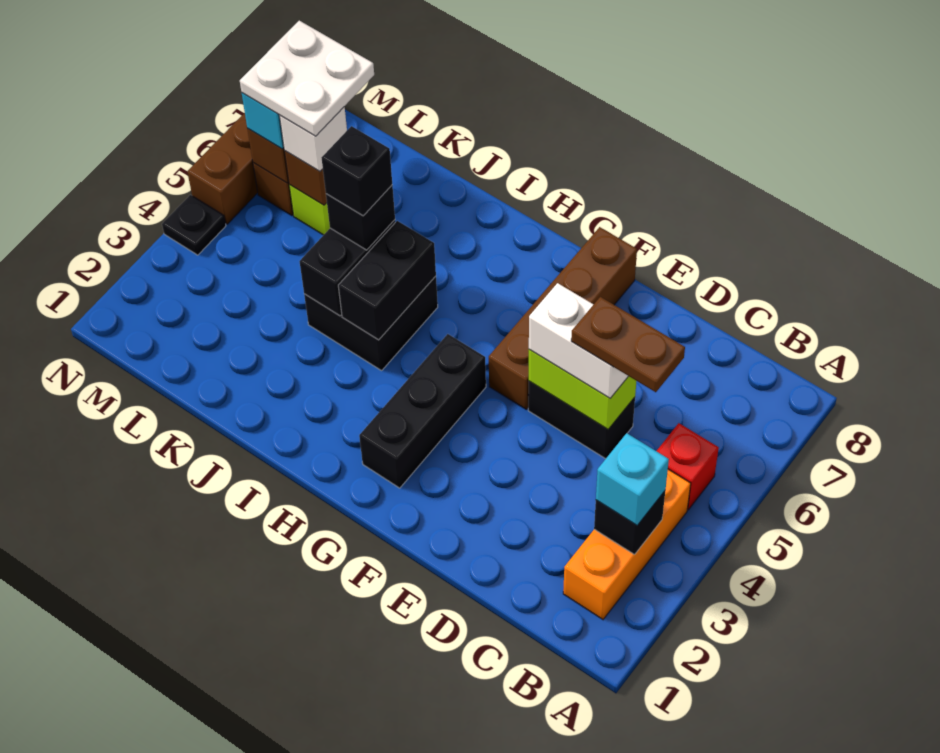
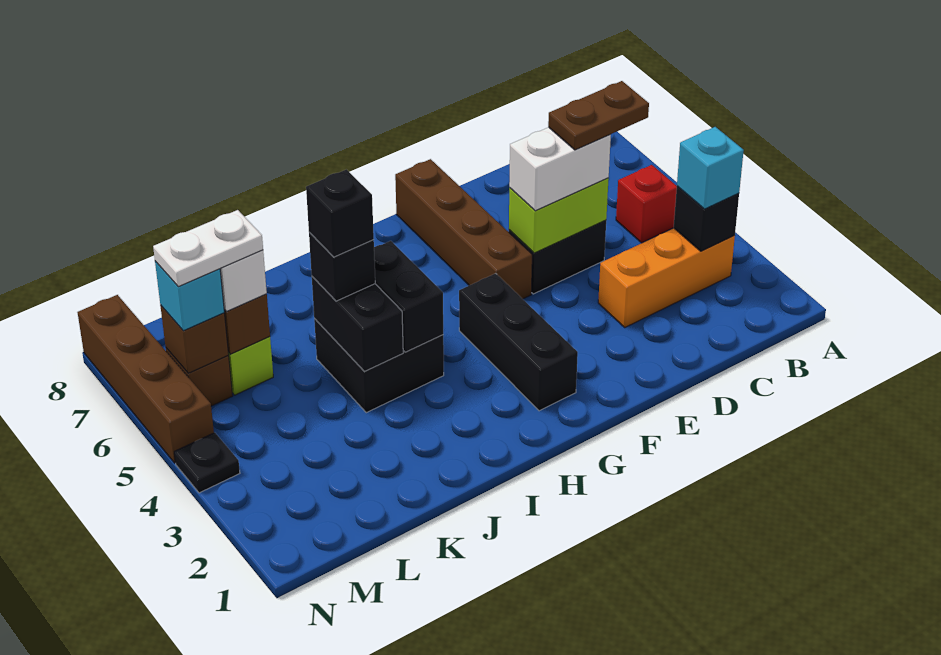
orange brick B2:B4 level 1 -> orange brick B3:D3 level 1
white plate L6:M7 level 4 -> white plate L6:M6 level 4

